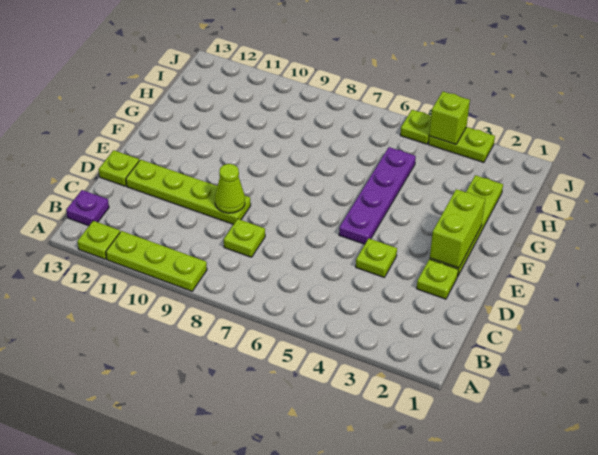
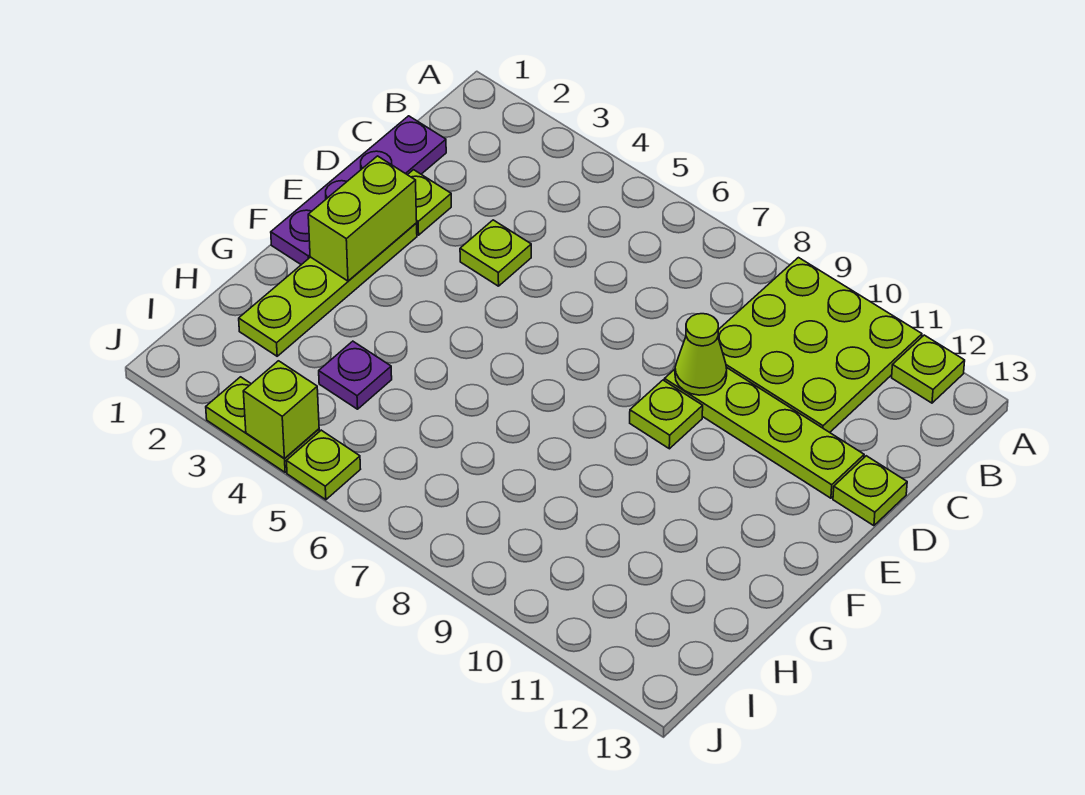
lime plate A9:A11 level 1 -> lime plate A9:C11 level 1
purple plate B13 level 1 -> purple plate H4 level 1
lime plate C8 level 1 -> lime plate E9 level 1
purple plate E5:H5 level 1 -> purple plate C1:F1 level 1

